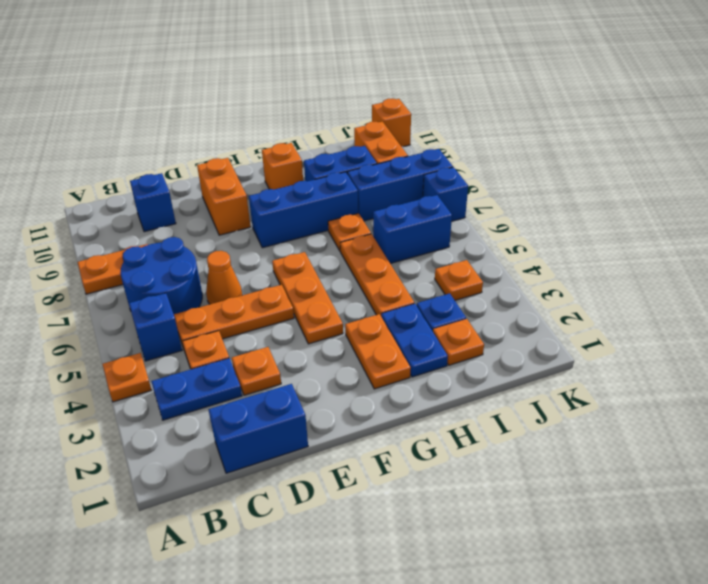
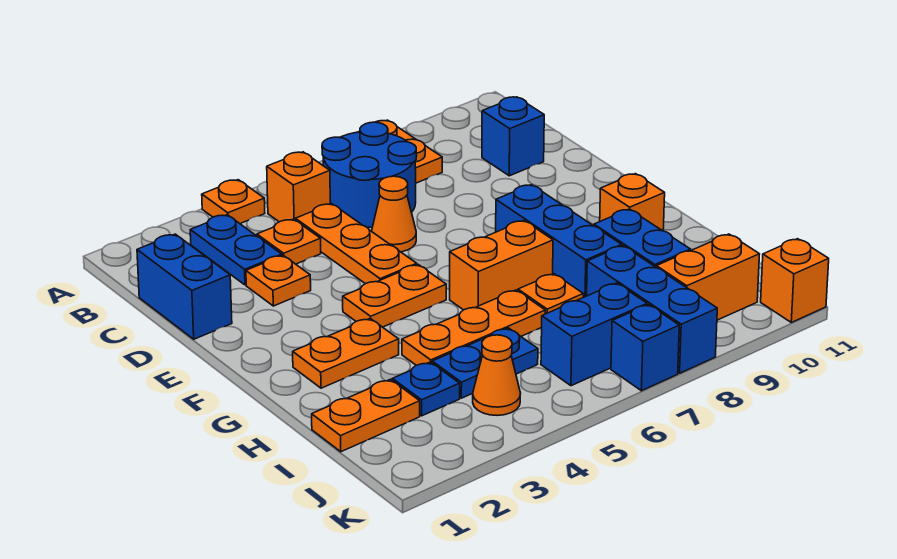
blue brick B5 level 1 -> orange brick B5 level 1
orange brick E9:E10 level 1 -> orange brick G6:G7 level 1
orange plate F4:F6 level 1 -> orange plate F4:F5 level 1
blue plate H2:H3 level 1 -> blue plate I4:I5 level 1
orange plate I2 level 1 -> orange plate I1:I2 level 1
blue brick I6:J6 level 1 -> blue brick J6:J7 level 1
orange plate J4 level 1 -> orange cone J4 level 1

